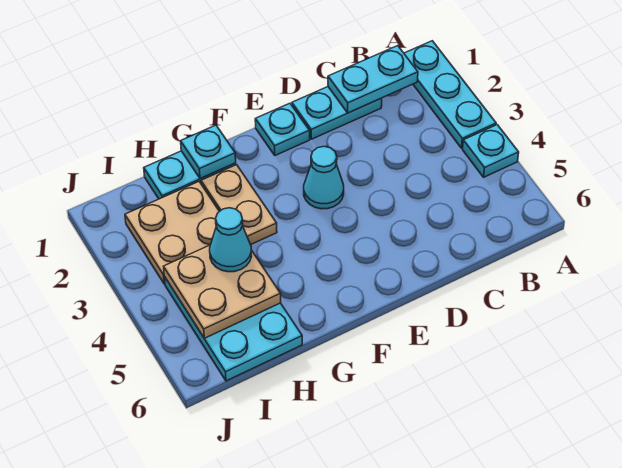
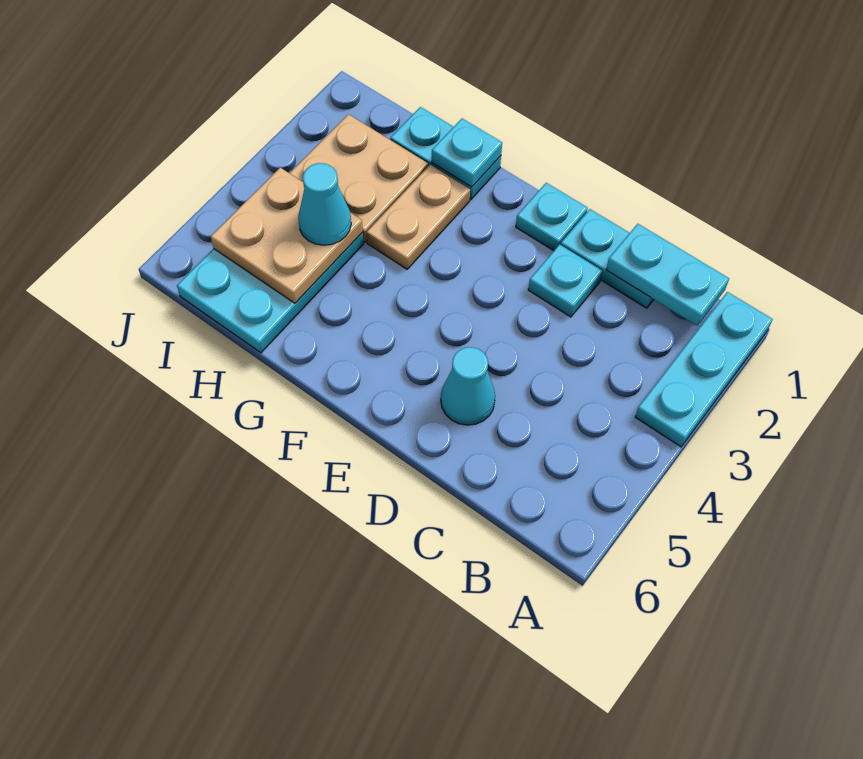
cyan plate A4 level 1 -> cyan plate D2 level 1
cyan cone E3 level 1 -> cyan cone D5 level 1

